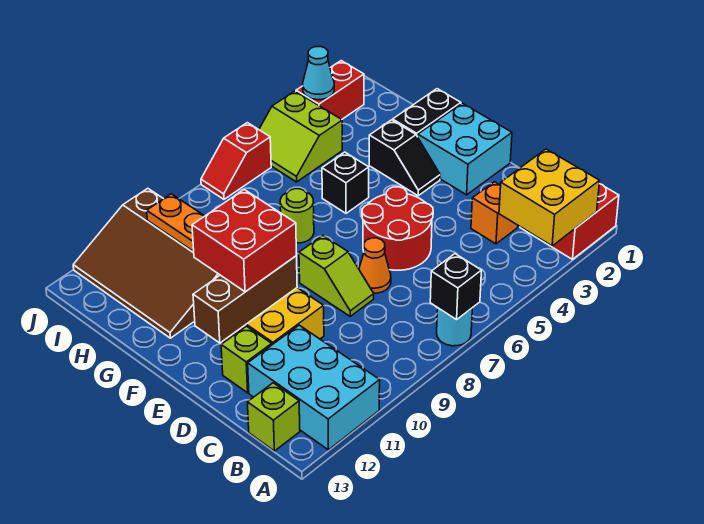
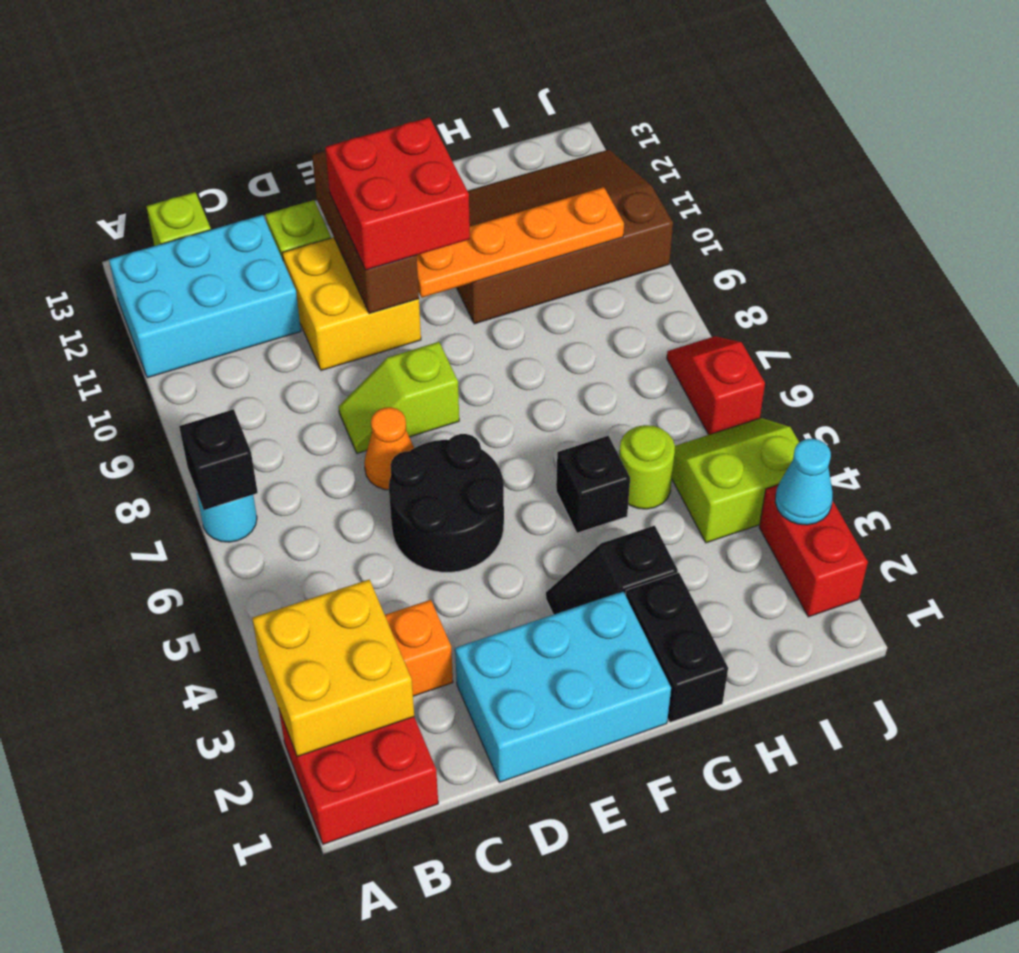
red round brick D5:E6 level 1 -> black round brick D5:E6 level 1
cyan brick E1:F2 level 1 -> cyan brick D1:F2 level 1
lime round brick G7 level 1 -> lime round brick H5 level 1

